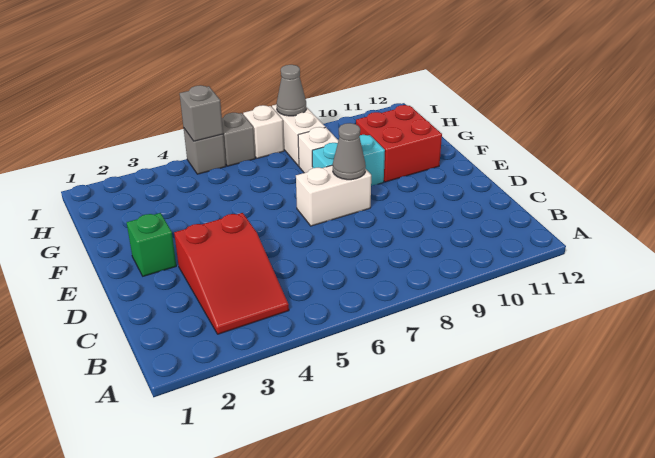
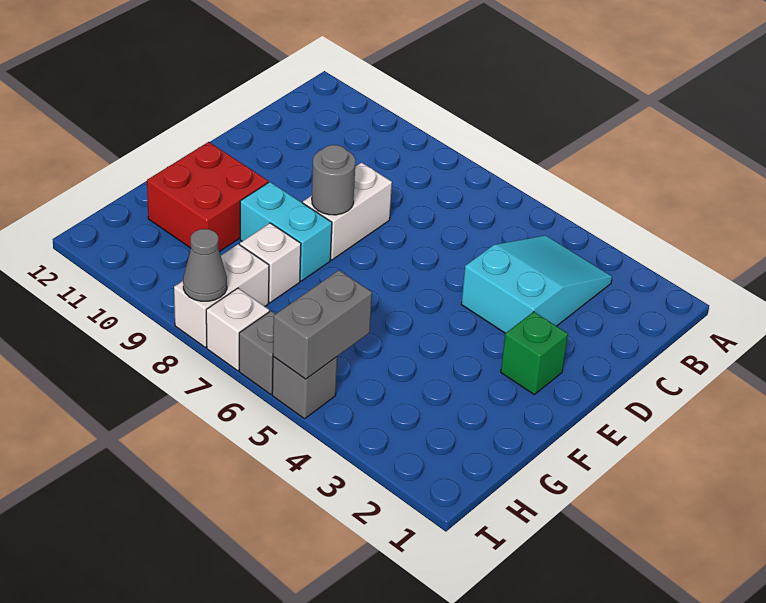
red slope B3:D4 level 1 top D -> cyan slope B3:D4 level 1 top D
white brick E7:E8 level 1 -> white brick D8:E8 level 1
grey cone E8 level 2 -> grey round brick E8 level 2
grey brick I5 level 2 -> grey brick H5:I5 level 2

